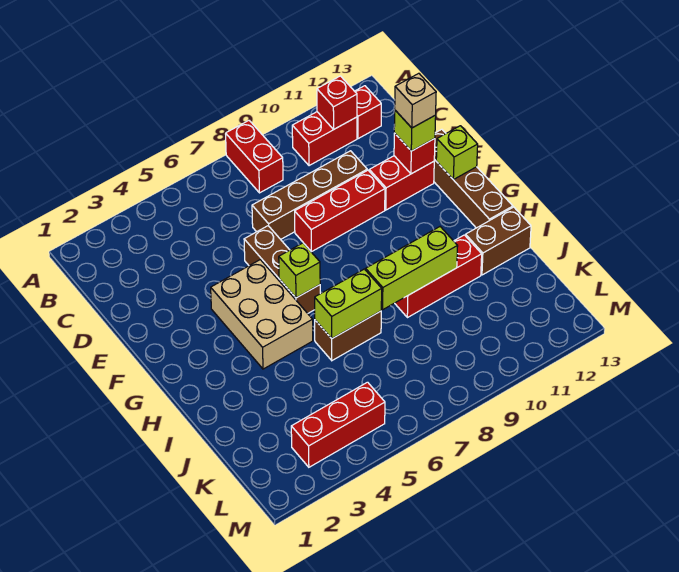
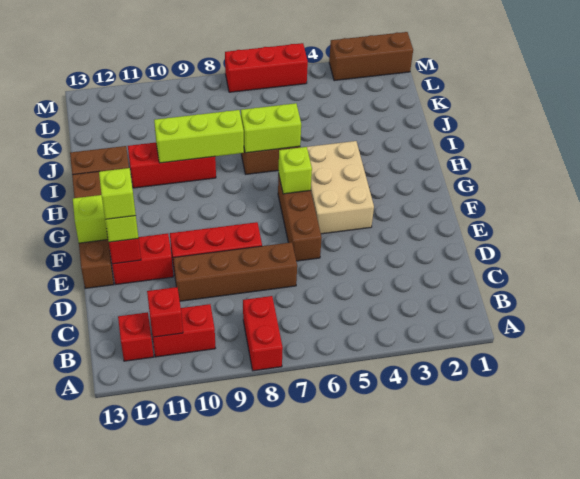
tan brick E12 level 4 -> lime brick E12 level 4
red brick L3:L5 level 1 -> red brick M5:M7 level 1
none -> brown brick M1:M3 level 1

